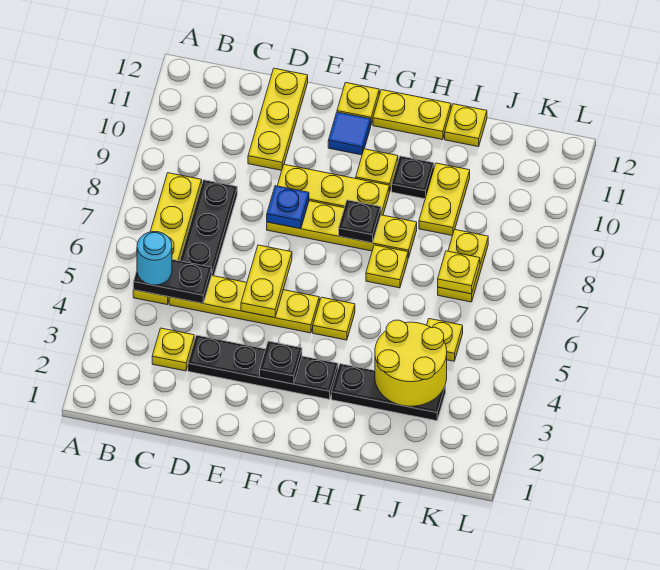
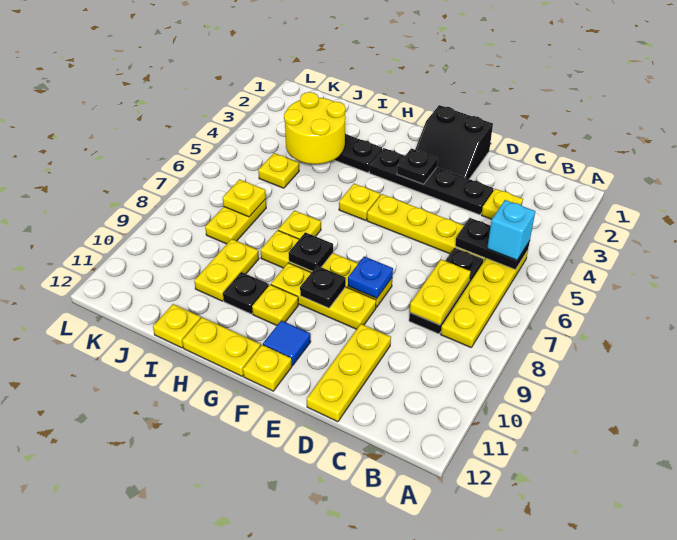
cyan round brick B5 level 3 -> cyan brick B5 level 3
none -> black slope E1:F2 level 1 top 1
yellow plate E5:E6 level 2 -> yellow plate C7:C8 level 2
none -> black plate F9 level 2

